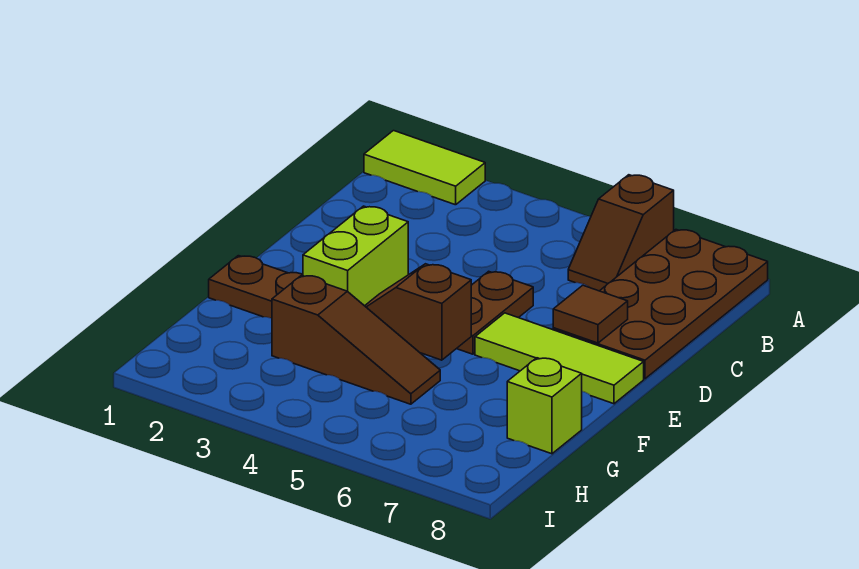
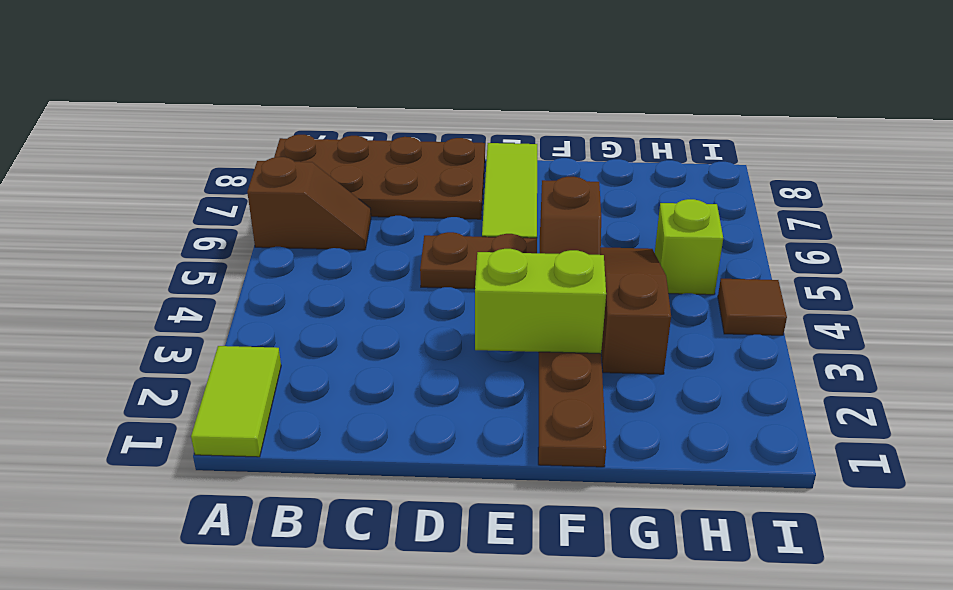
brown tile D7 level 2 -> brown tile I4 level 1
lime brick G8 level 1 -> lime brick H5 level 1

